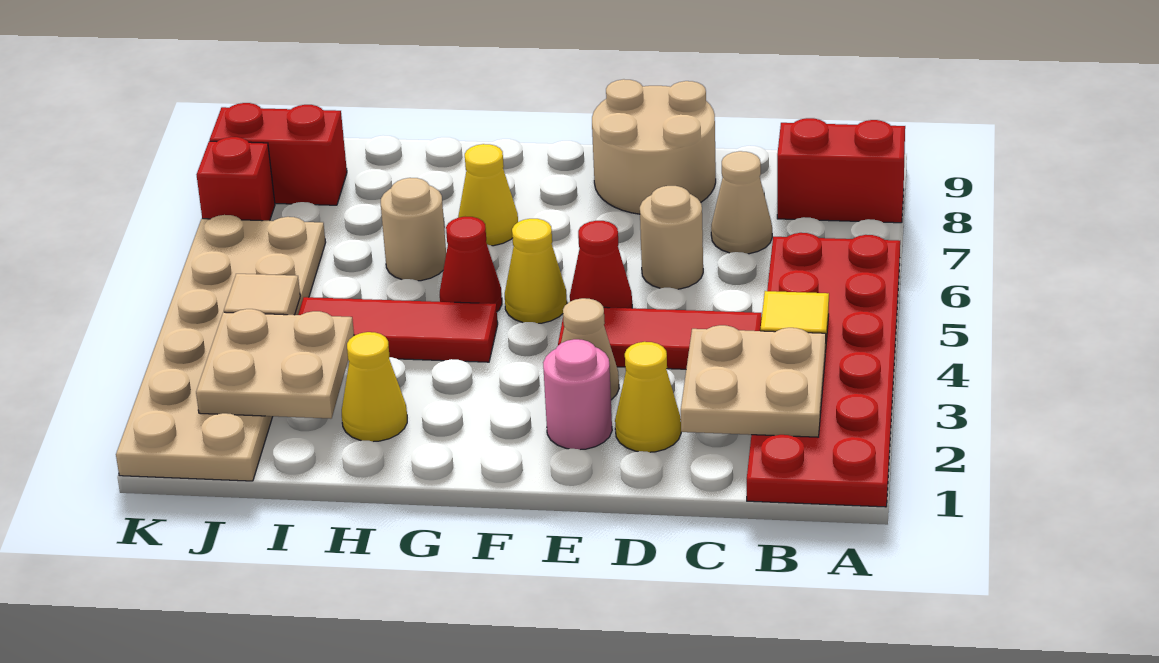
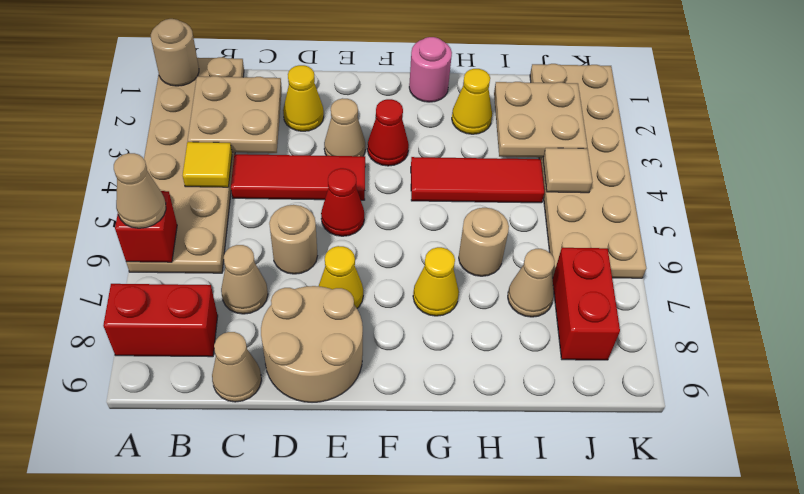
red plate A1:B6 level 1 -> tan plate A1:B6 level 1
none -> tan round brick A1 level 2
none -> tan cone A6 level 3
none -> tan cone C9 level 1
pink round brick E2 level 1 -> pink round brick G1 level 1
yellow cone F5 level 1 -> yellow cone E7 level 1
red cone G5 level 1 -> red cone F3 level 1
none -> tan cone I7 level 1
red brick J8:K8 level 1 -> red brick J7:J8 level 1
red brick K7 level 1 -> red brick A6 level 2

